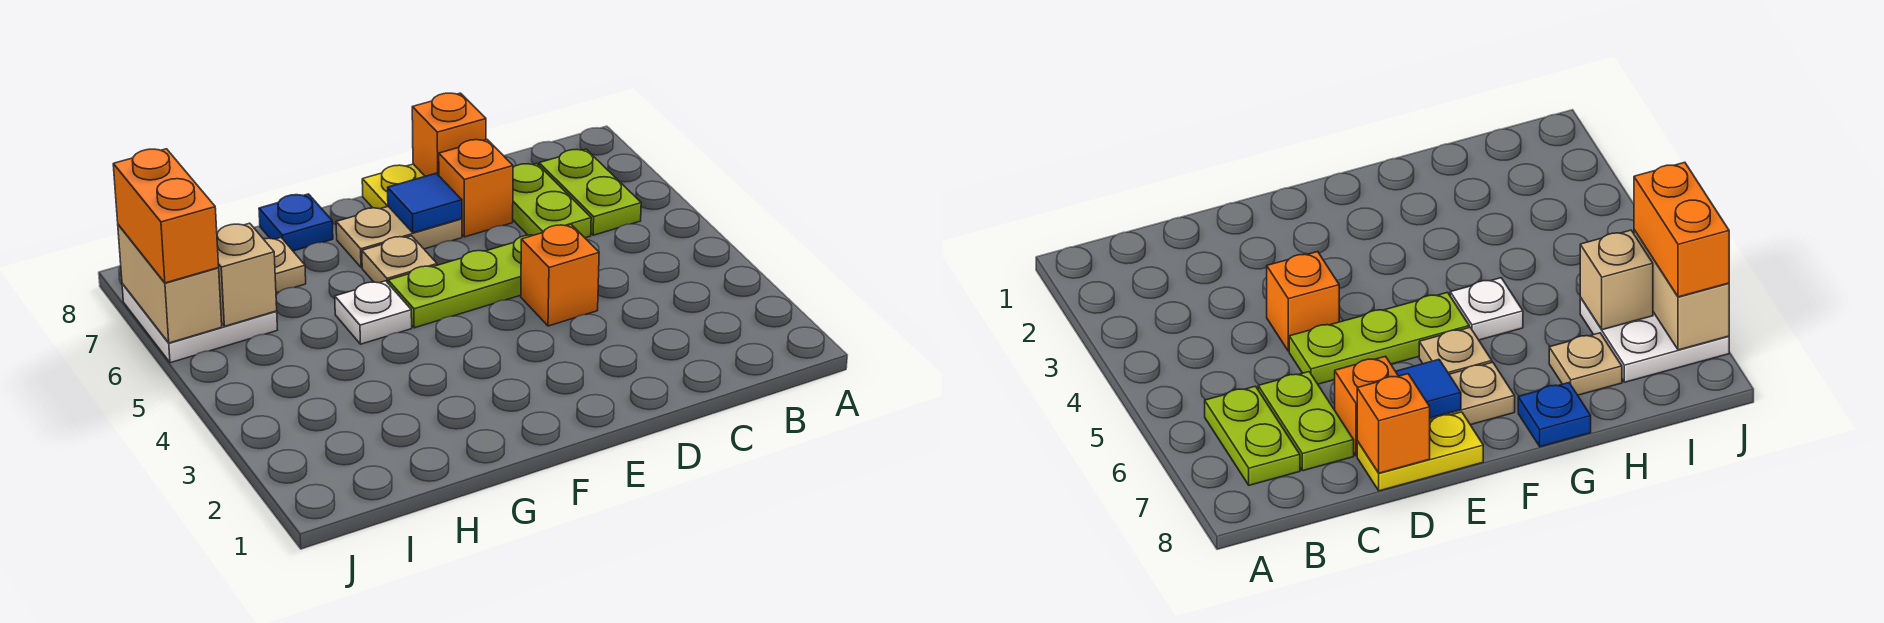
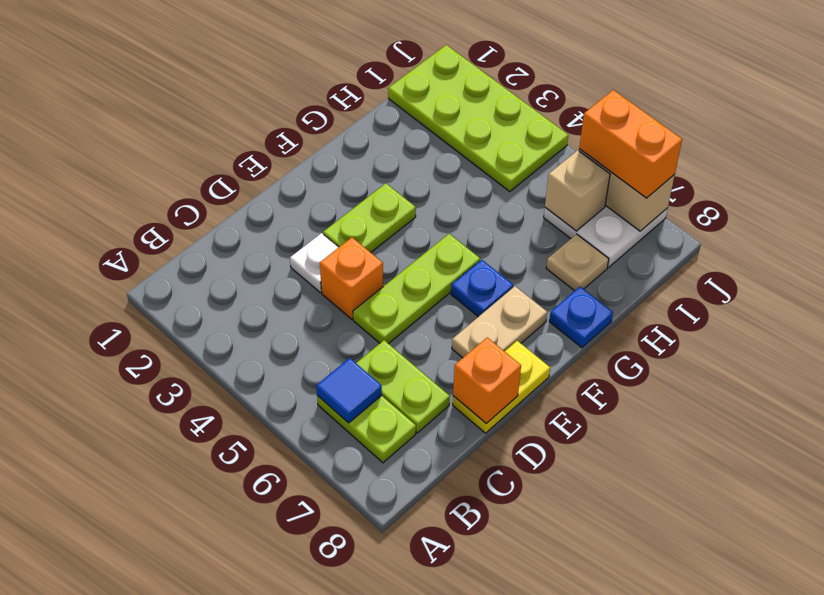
orange brick D7 level 1 -> none
none -> lime plate E3:F3 level 1
blue tile E7 level 2 -> blue tile B6 level 2
tan plate F6 level 1 -> blue plate F6 level 1
white plate G5 level 1 -> white plate D3 level 1
none -> lime plate I1:J4 level 1

